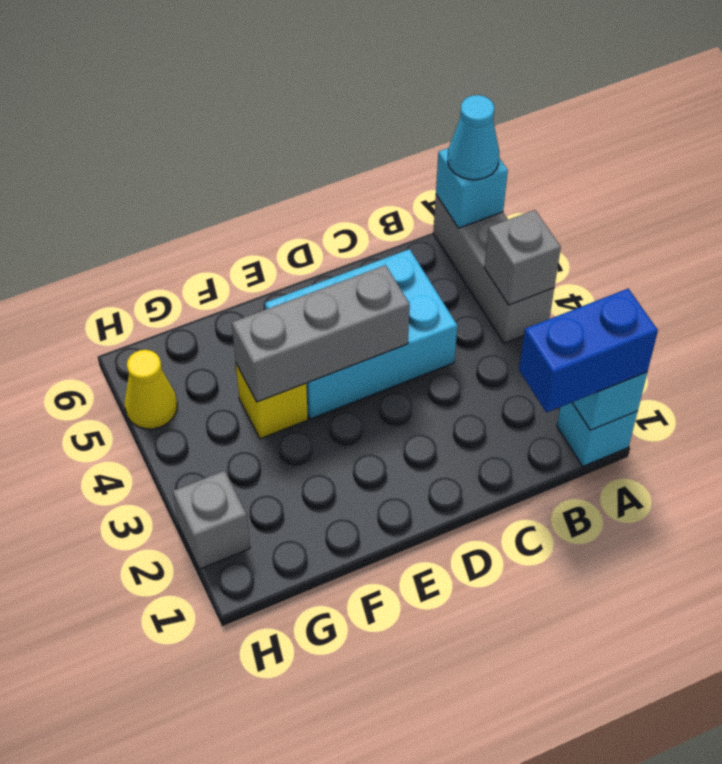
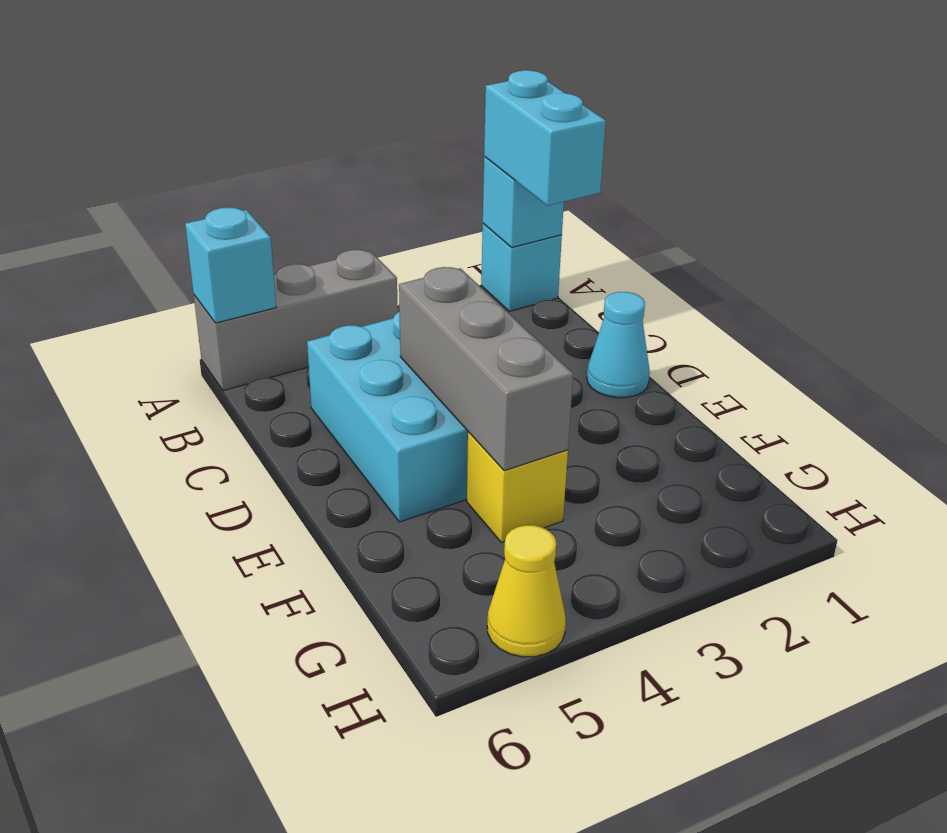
blue brick A1:B1 level 3 -> cyan brick A1:B1 level 3
grey brick A4 level 2 -> none
cyan cone A6 level 3 -> cyan cone D1 level 1
grey brick H2 level 1 -> none

